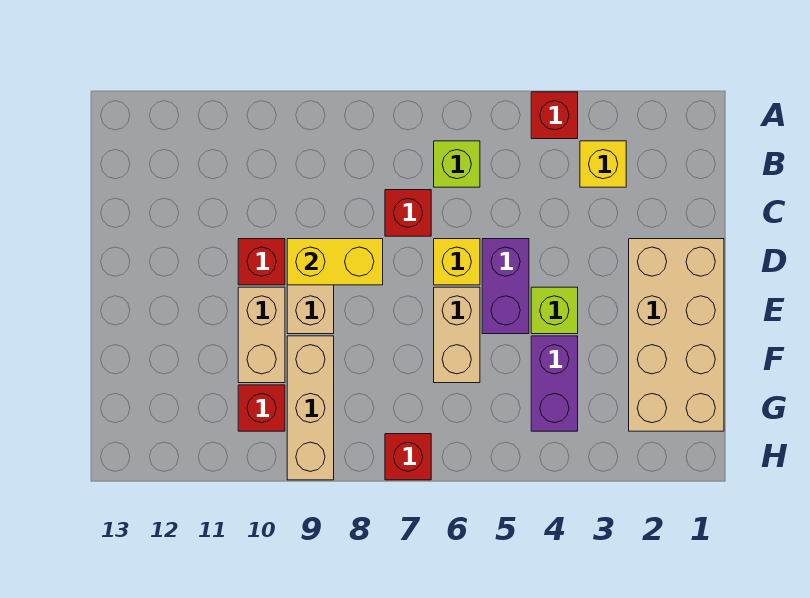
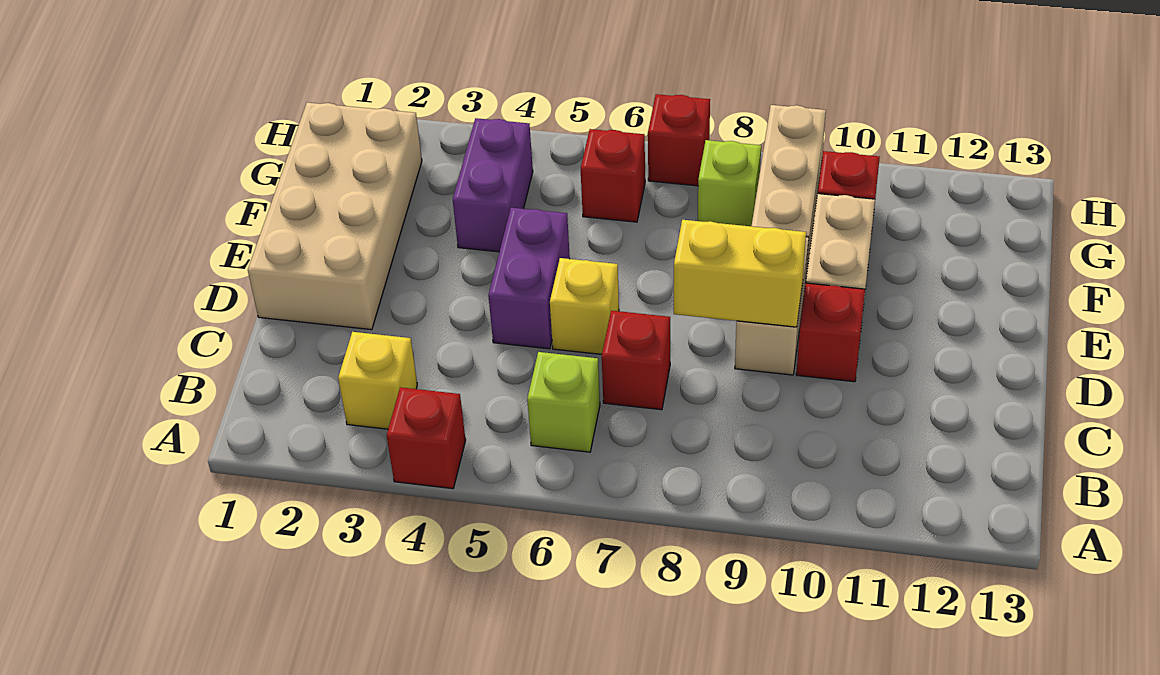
lime brick E4 level 1 -> lime brick G8 level 1
tan brick E6:F6 level 1 -> none
none -> red brick G6 level 1

